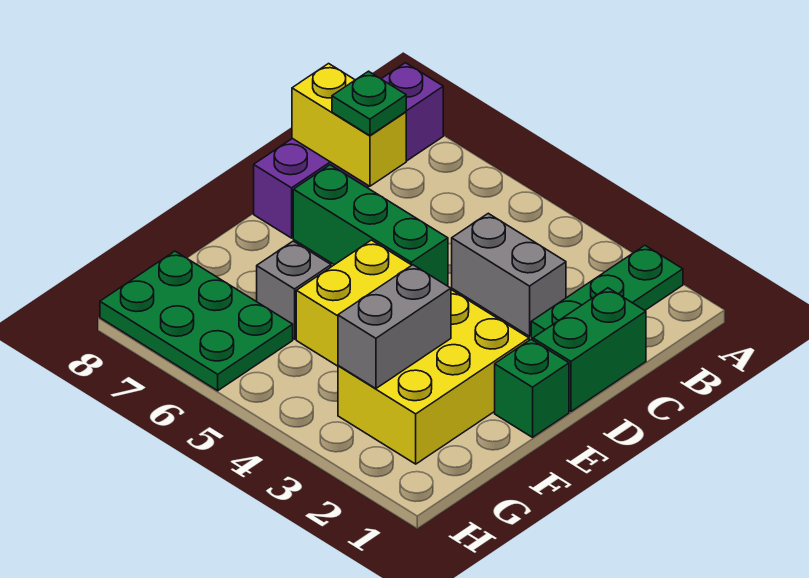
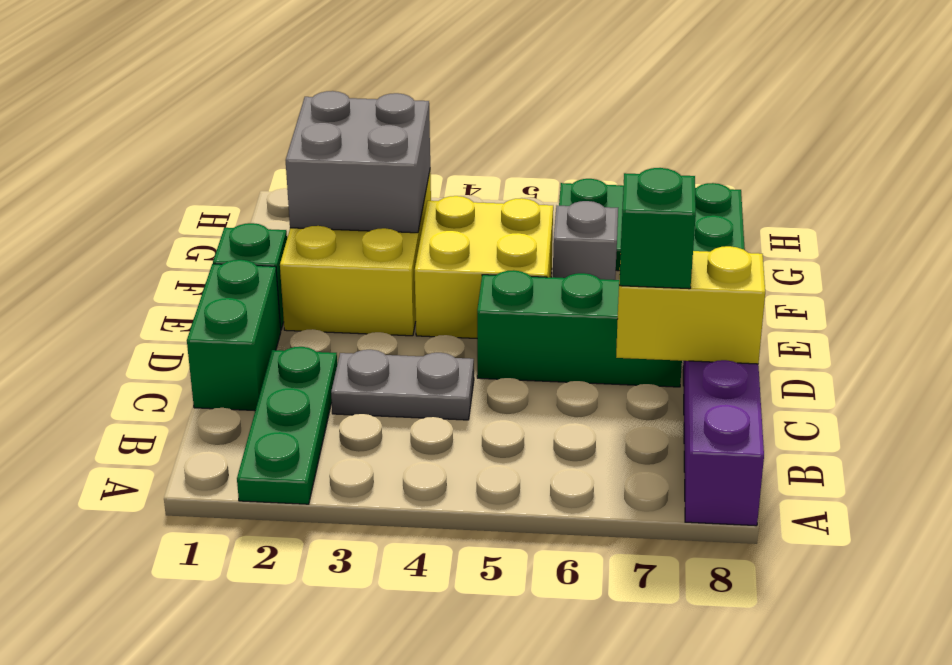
grey brick C3:C4 level 1 -> grey plate C3:C4 level 1
green plate C7 level 3 -> green brick C7 level 3
grey brick F3:G3 level 2 -> grey brick F2:G3 level 2

